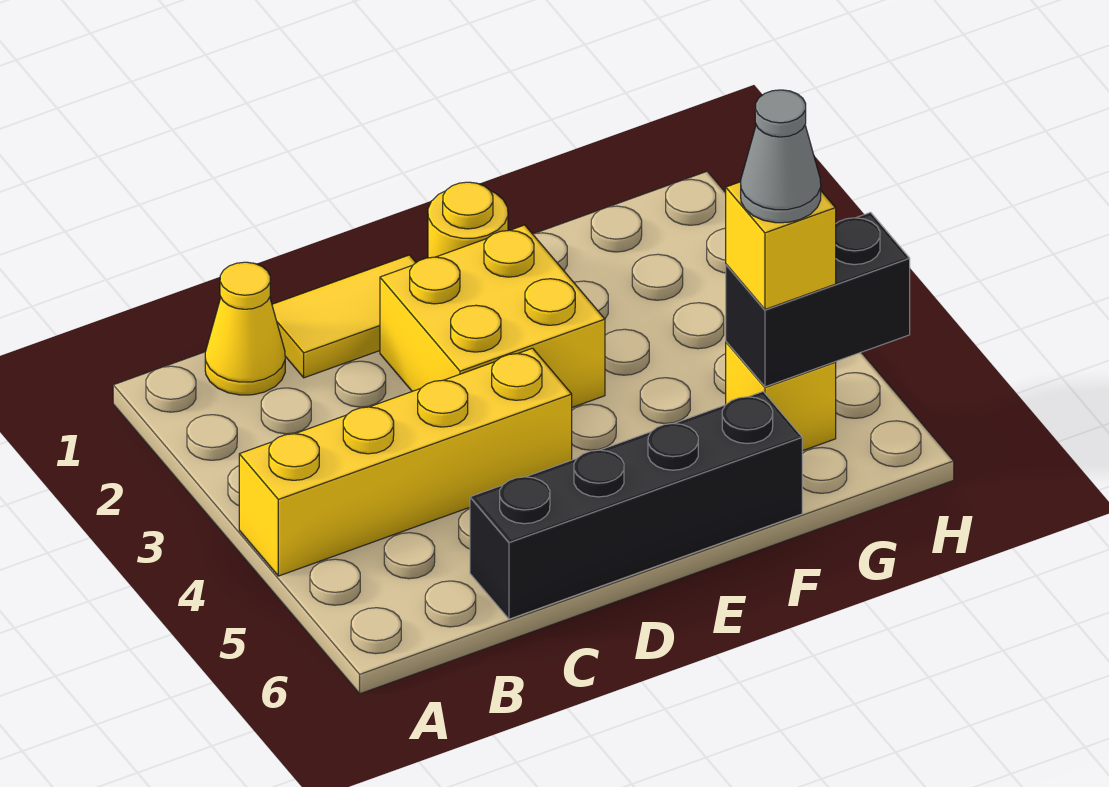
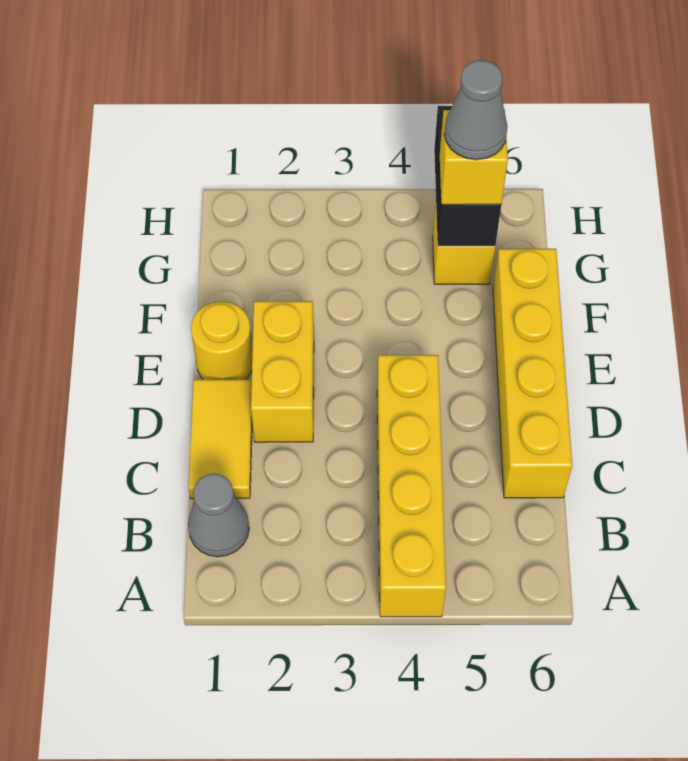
yellow cone B1 level 1 -> grey cone B1 level 1
black brick C6:F6 level 1 -> yellow brick C6:F6 level 1
yellow brick D2:E3 level 1 -> yellow brick D2:E2 level 1

